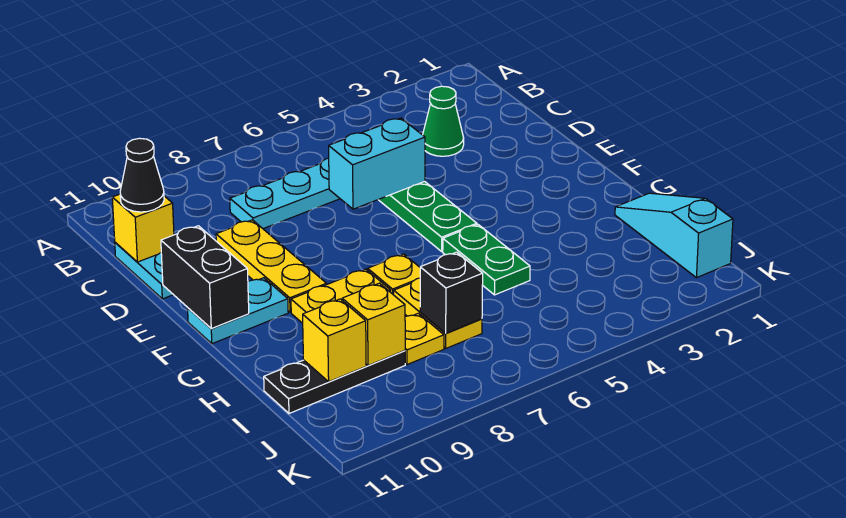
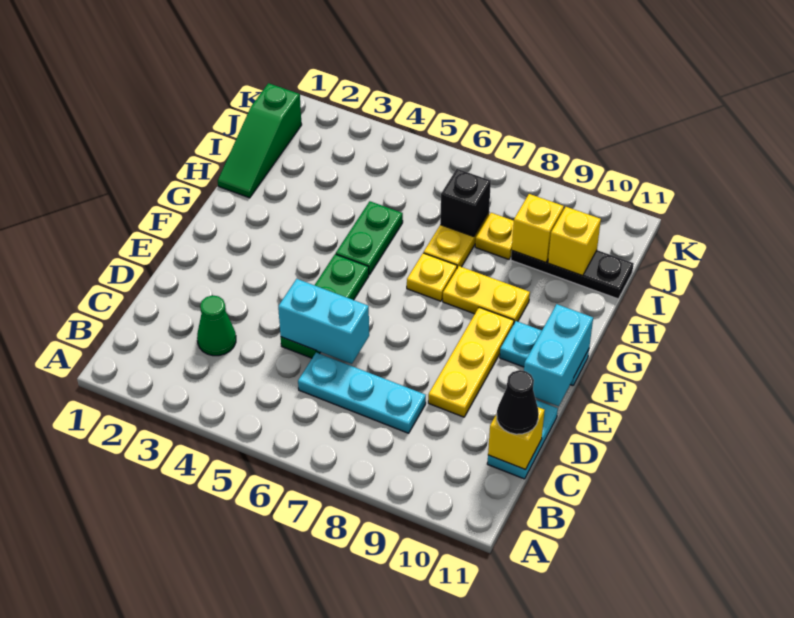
black brick E11:F11 level 2 -> cyan brick E11:F11 level 2
cyan slope H1:J1 level 1 top J -> green slope H1:J1 level 1 top J

